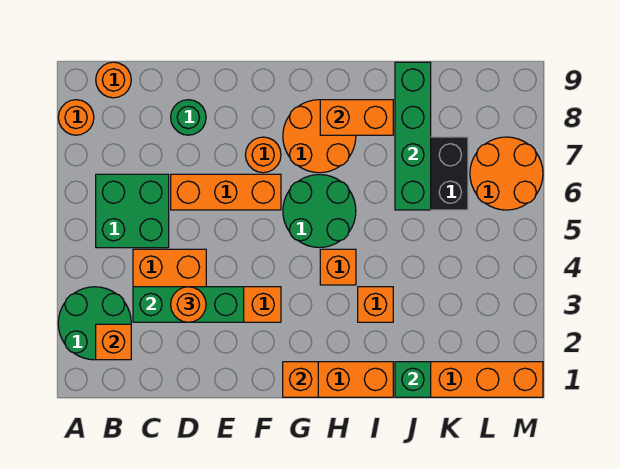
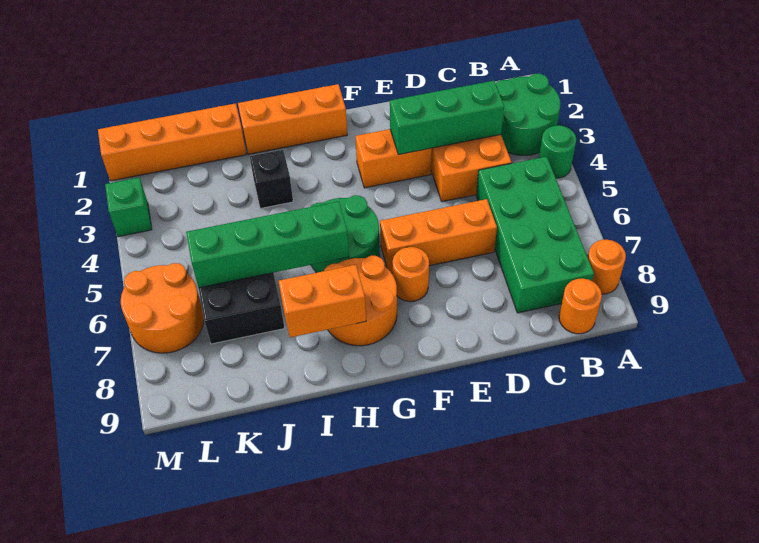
orange brick B2 level 2 -> none
green brick B5:C6 level 1 -> green brick B5:C8 level 1
orange round brick D3 level 3 -> none
green round brick D8 level 1 -> green round brick A4 level 1
orange brick G1 level 2 -> none
orange brick H4 level 1 -> none
orange brick I3 level 1 -> black brick I3 level 1
green brick J1 level 2 -> green brick M3 level 1
green brick J6:J9 level 2 -> green brick H6:K6 level 2

